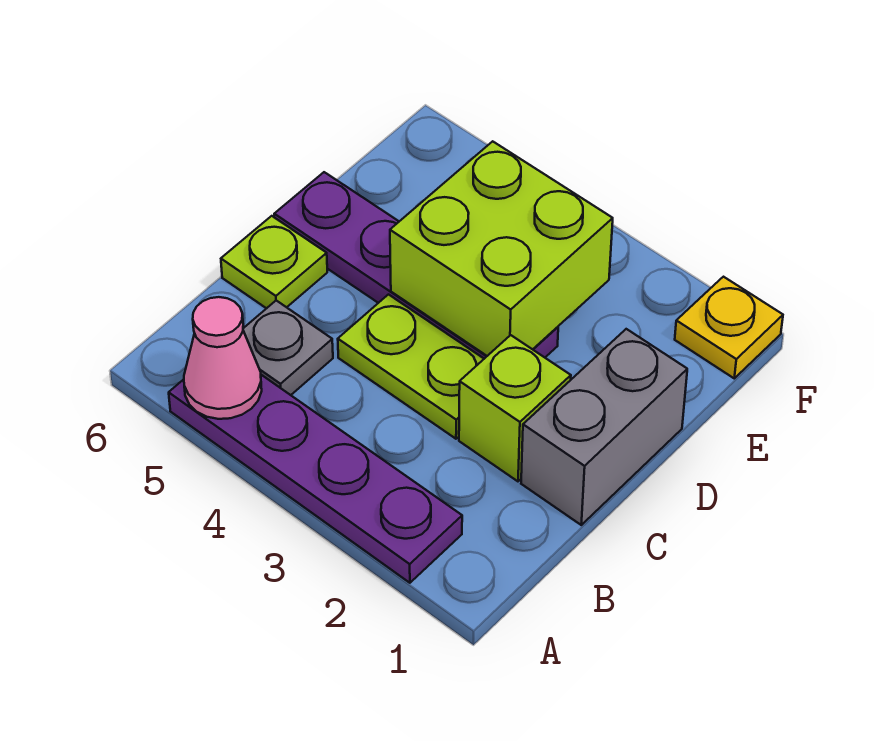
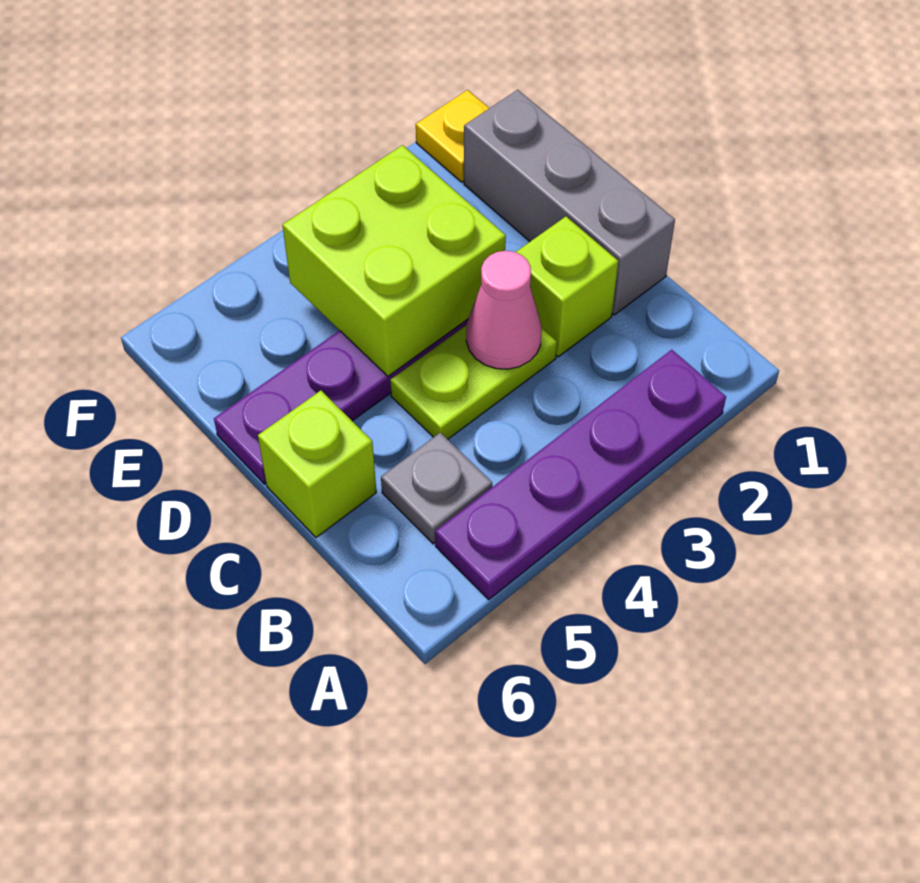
pink cone A5 level 2 -> pink cone C3 level 2
grey brick C1:D1 level 1 -> grey brick C1:E1 level 1
lime plate C6 level 1 -> lime brick C6 level 1

